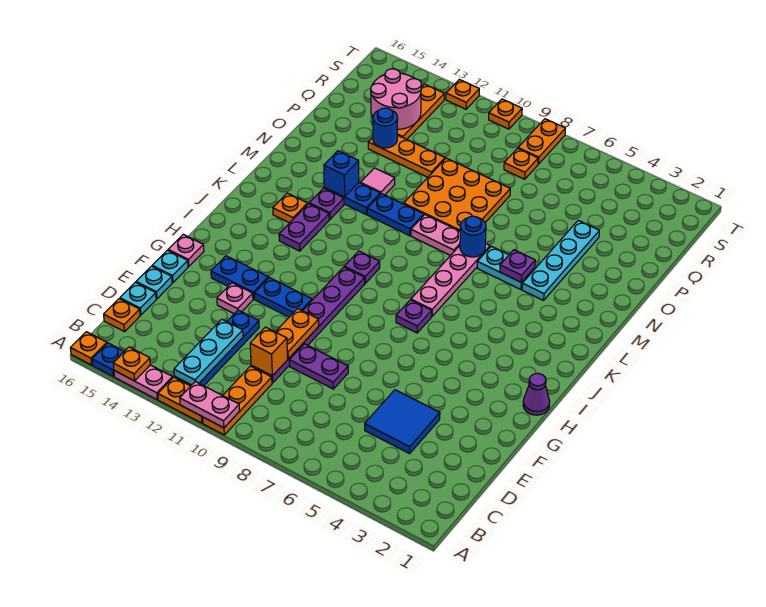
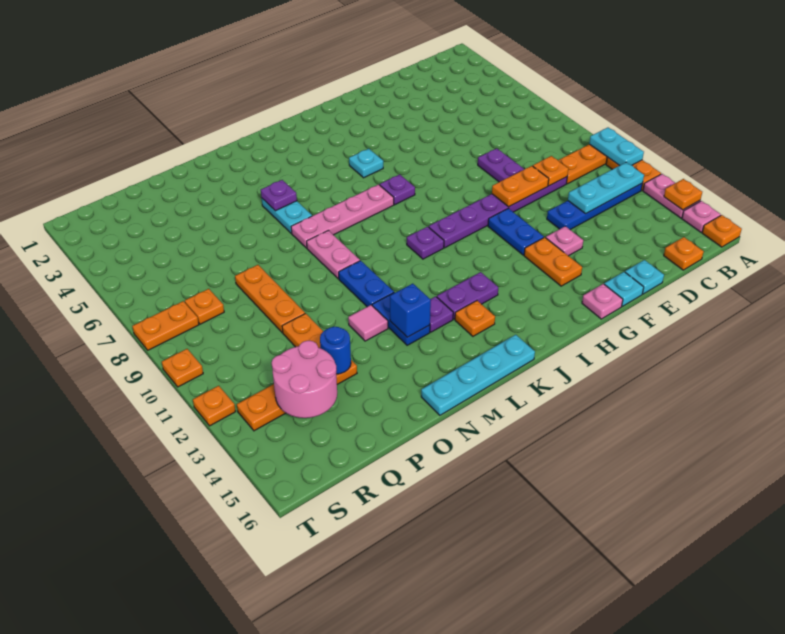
pink plate A10:A11 level 2 -> cyan plate A10:A11 level 2
blue plate A15 level 1 -> pink plate A15 level 1
blue tile D4:E5 level 1 -> none
orange brick D10 level 2 -> orange plate D10 level 2
cyan plate D16 level 1 -> cyan plate I5 level 1
blue plate G13:G14 level 1 -> orange plate G13:G14 level 1
purple cone H1 level 1 -> none
cyan plate M4:P4 level 1 -> cyan plate K16:N16 level 1
blue round brick M7 level 2 -> none
orange plate N8:P10 level 1 -> orange plate P8:P10 level 1

